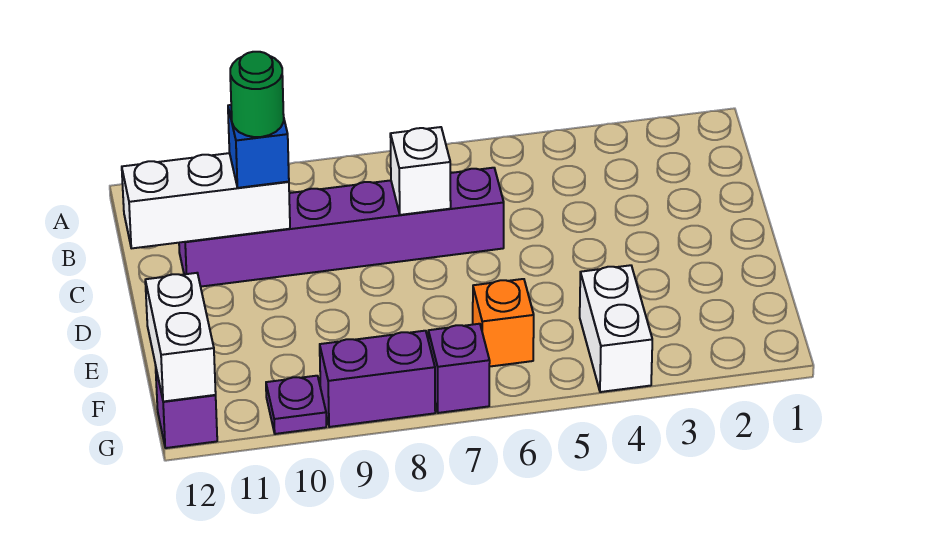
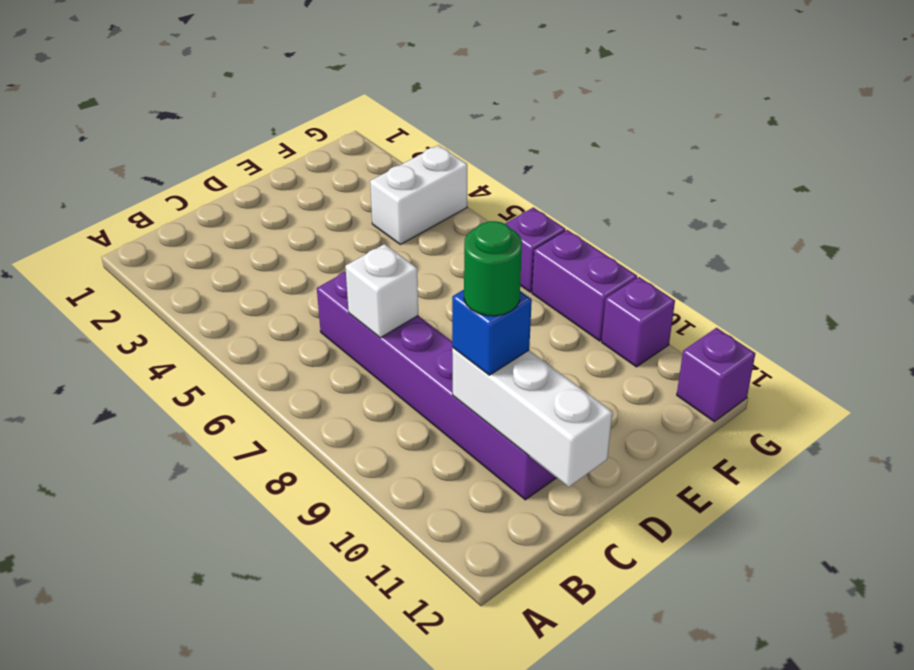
orange brick F6 level 1 -> none
white brick F12:G12 level 2 -> none
purple plate G10 level 1 -> purple brick G10 level 1

